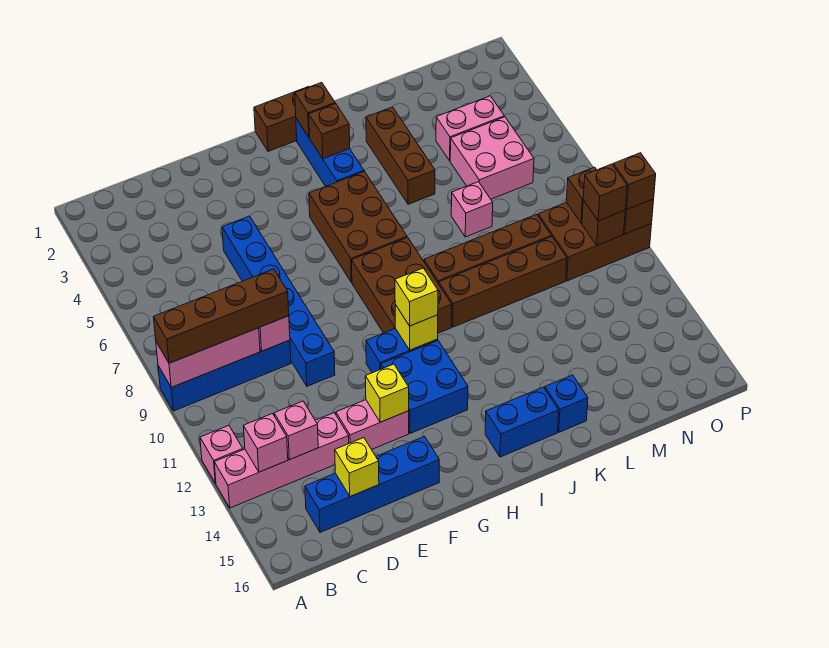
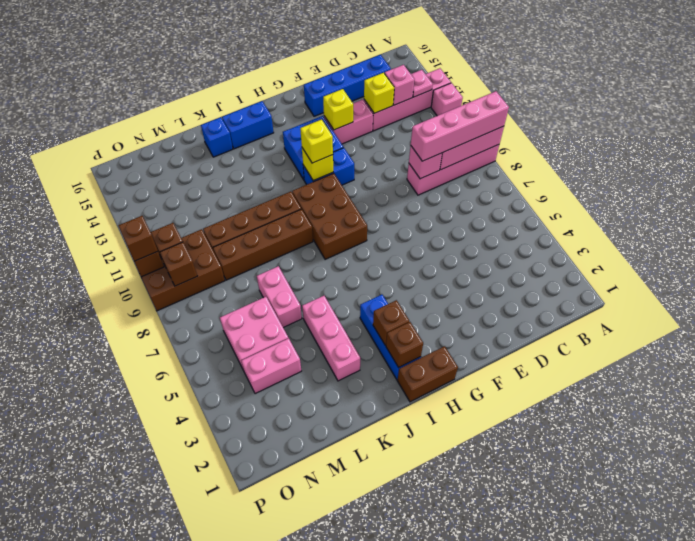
blue brick A9:D9 level 1 -> pink brick A9:D9 level 1
brown brick A9:D9 level 3 -> pink brick A9:D9 level 3
pink brick B13 level 2 -> pink plate B13 level 2
yellow brick D15 level 2 -> yellow brick D13 level 2
blue brick E5:E10 level 1 -> none
brown brick H5:I7 level 1 -> none
brown brick K3:K5 level 1 -> pink brick K3:K5 level 1
pink brick L7 level 1 -> pink brick L6:L7 level 1
brown brick O10 level 3 -> none

